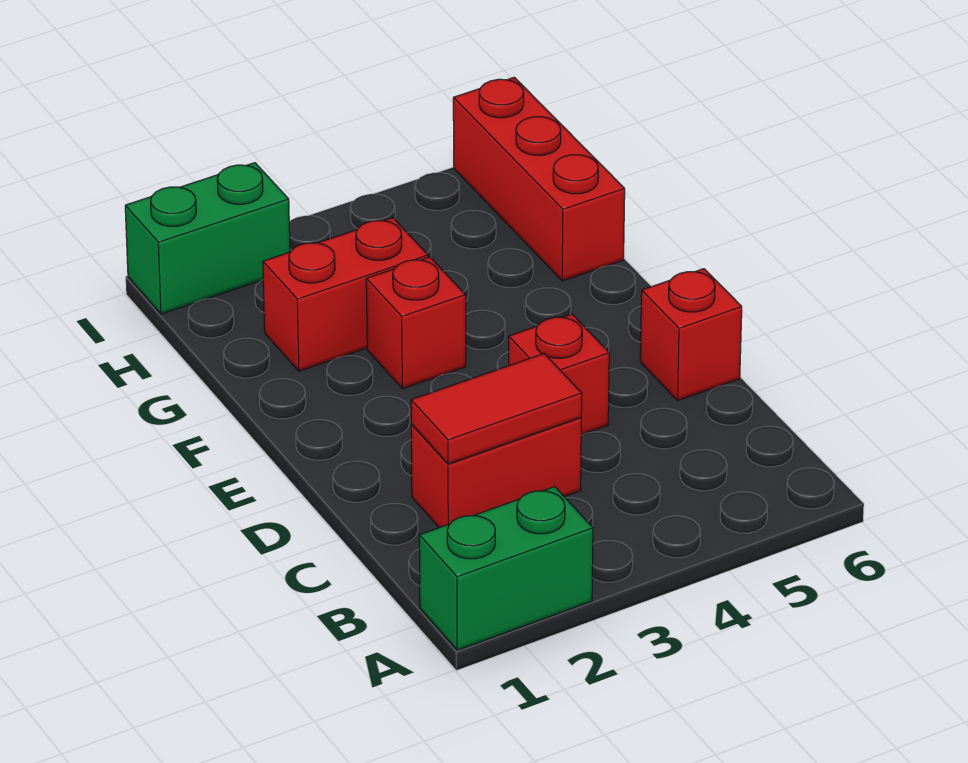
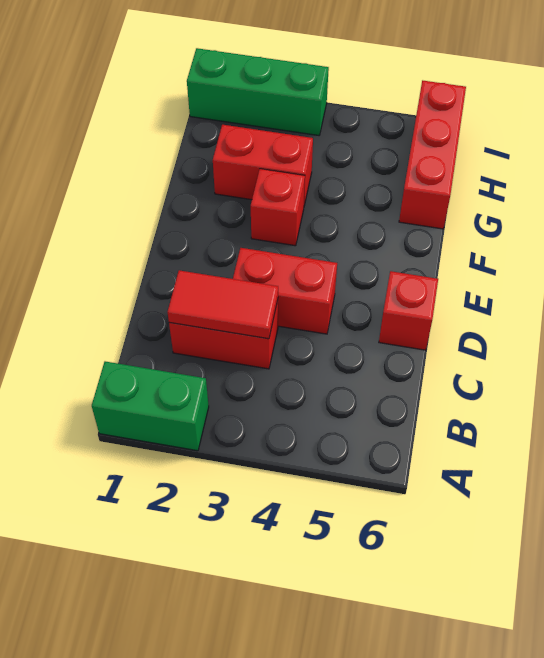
red brick D4 level 1 -> red brick D3:D4 level 1
green brick I1:I2 level 1 -> green brick I1:I3 level 1

